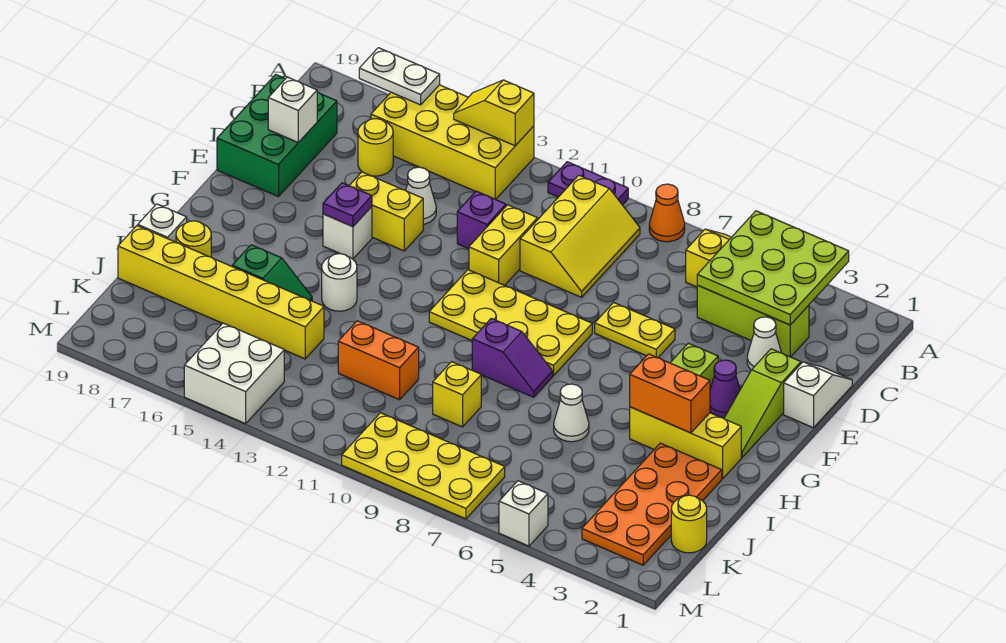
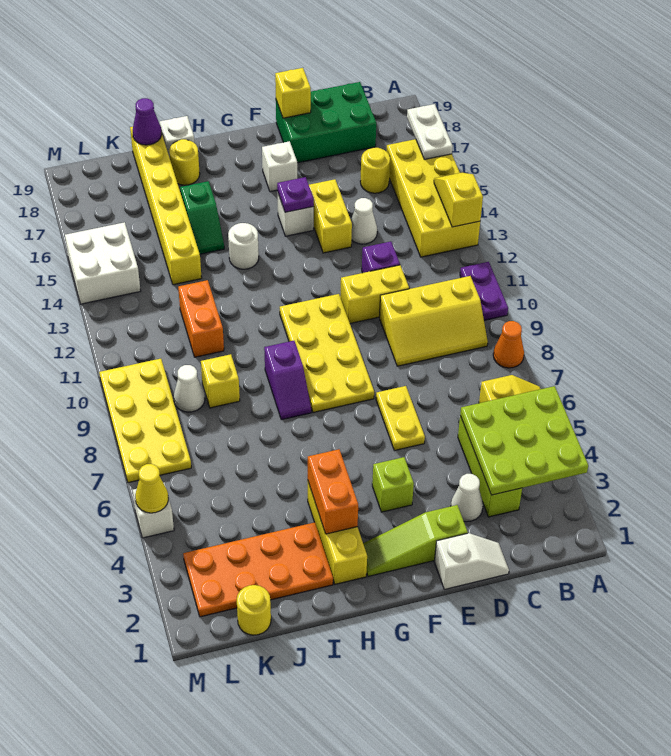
white brick D18 level 2 -> white brick F17 level 1
none -> yellow brick E19 level 2
purple cone F3 level 1 -> purple cone J19 level 2
white cone I6 level 1 -> white cone K9 level 1
none -> yellow cone M5 level 2

